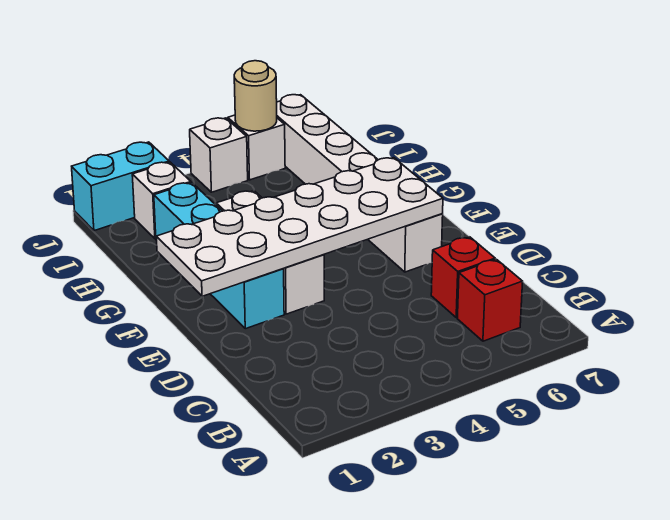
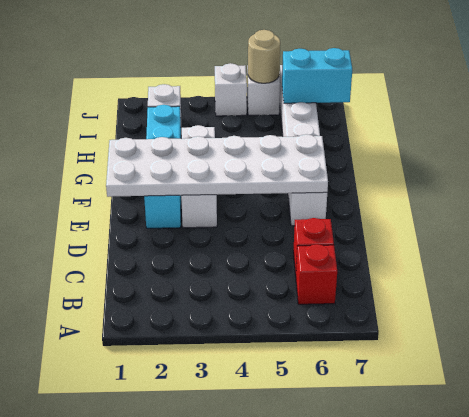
cyan brick J1:J2 level 1 -> cyan brick I6:I7 level 2

